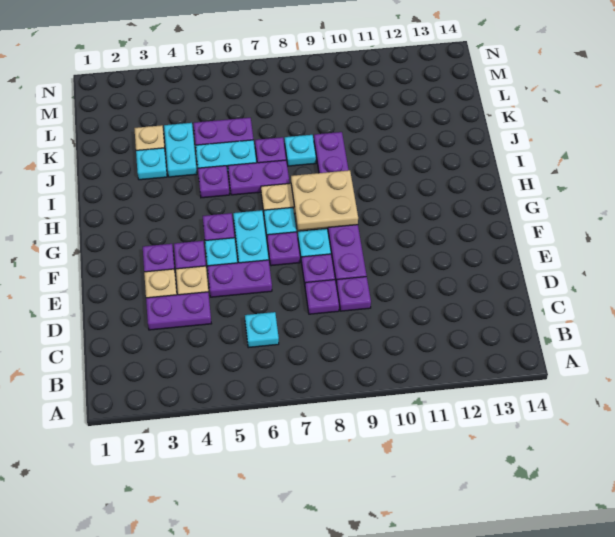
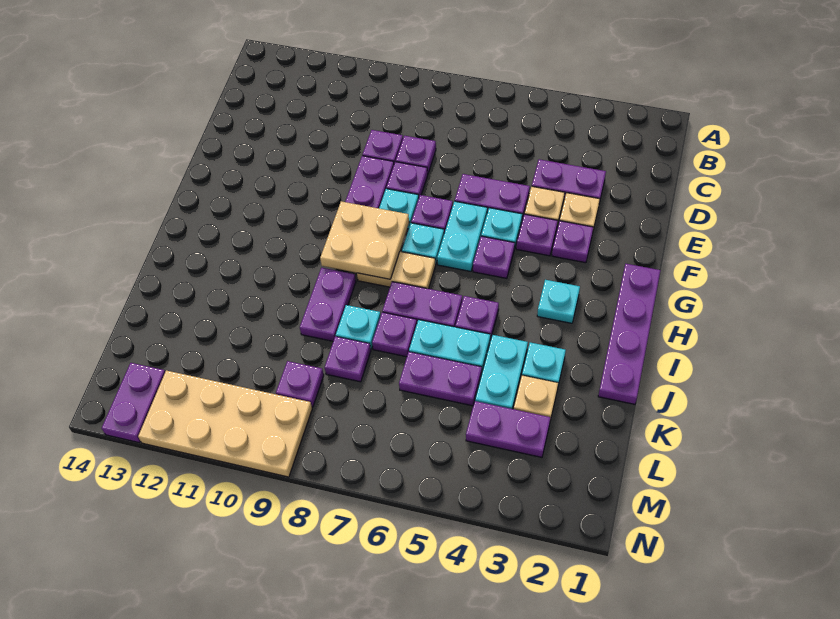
cyan plate C6 level 1 -> cyan plate H3 level 1
none -> purple plate G1:J1 level 1
none -> purple plate K8 level 1
none -> purple plate L3:L4 level 1
none -> purple plate L9 level 1
none -> tan plate M9:N12 level 1
none -> purple plate M13:N13 level 1

